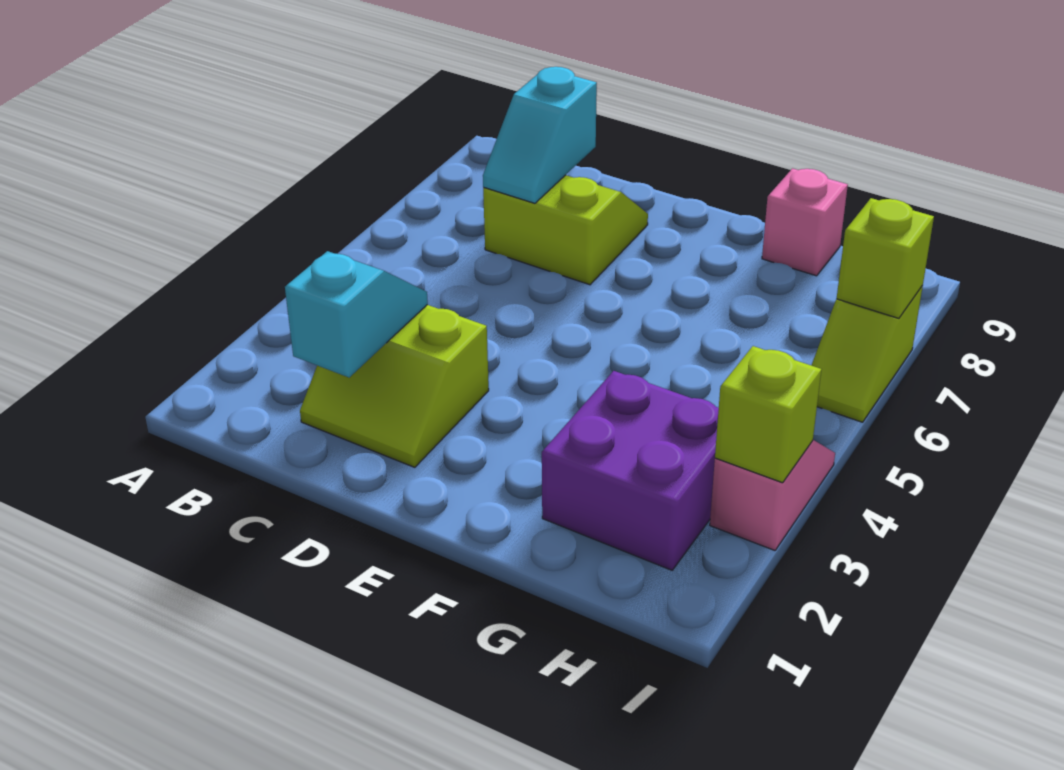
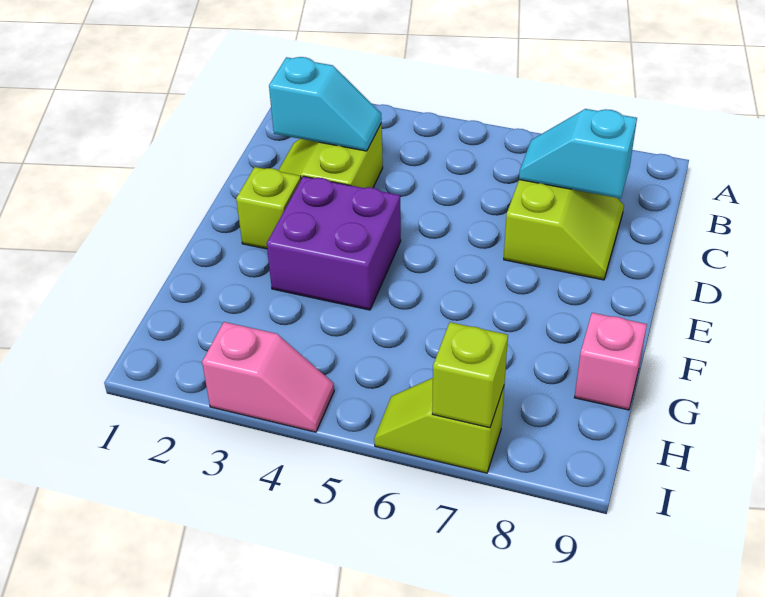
purple brick G2:H3 level 1 -> purple brick E3:F4 level 1
lime brick I3 level 2 -> lime brick E2 level 1

